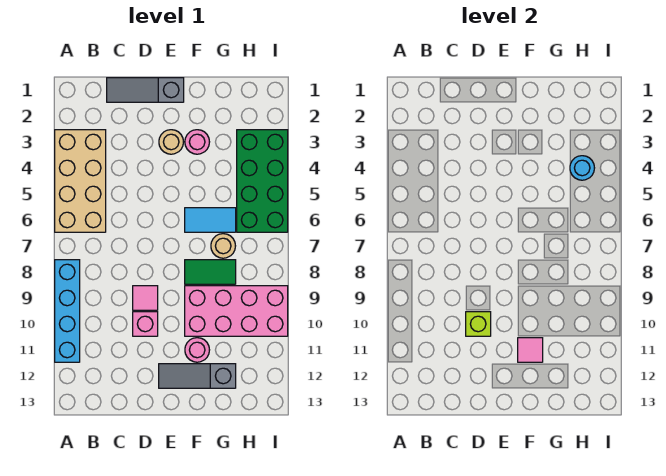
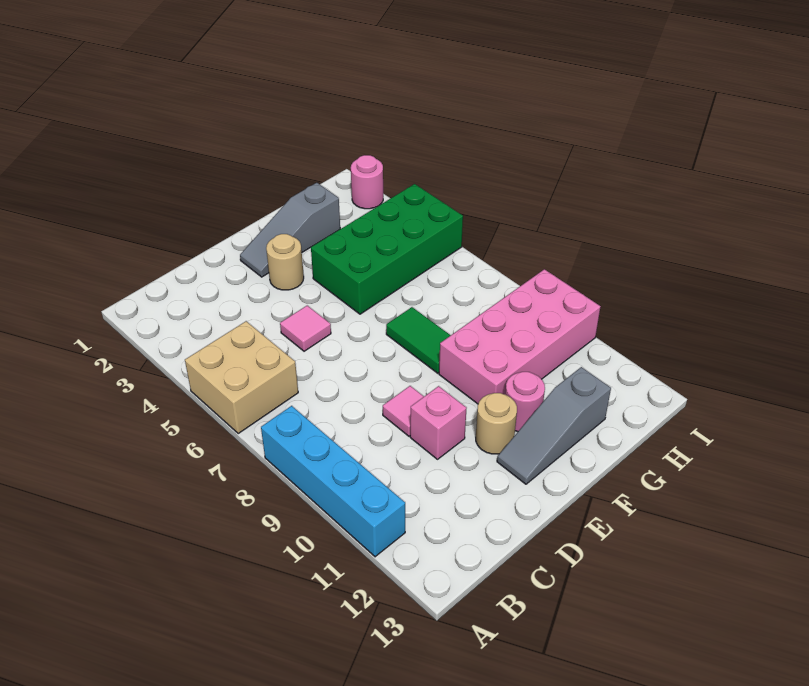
tan brick A3:B6 level 1 -> tan brick A5:B6 level 1
grey slope C1:E1 level 1 top E -> grey slope E2:G2 level 1 top G
lime brick D10 level 2 -> none
pink round brick F3 level 1 -> pink round brick I2 level 1
cyan tile F6:G6 level 1 -> none
green tile F8:G8 level 1 -> green tile F7:F8 level 1
pink tile F11 level 2 -> pink tile D5 level 1
tan round brick G7 level 1 -> tan round brick E11 level 1
green brick H3:I6 level 1 -> green brick F4:I5 level 1
cyan round brick H4 level 2 -> none

